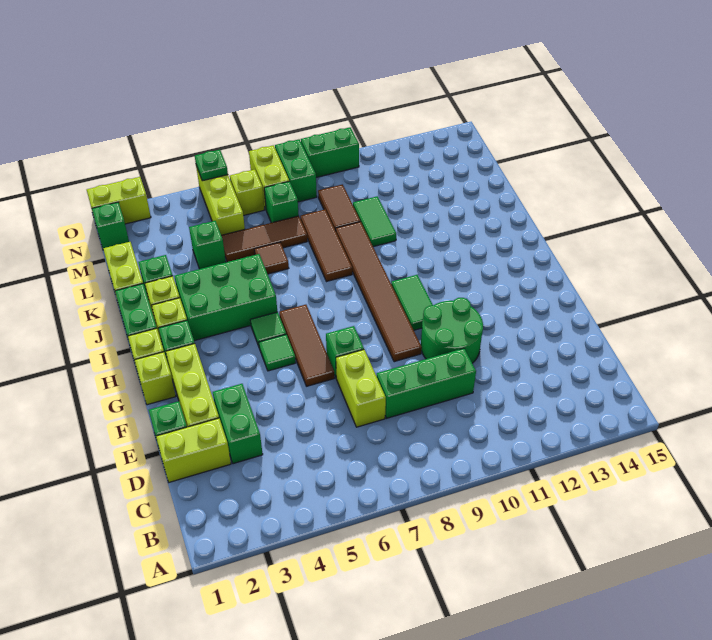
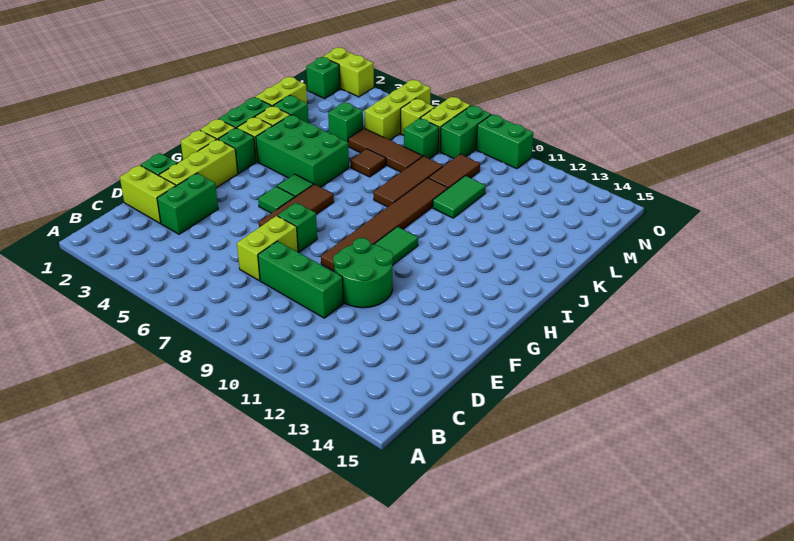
green plate O5 level 2 -> none

